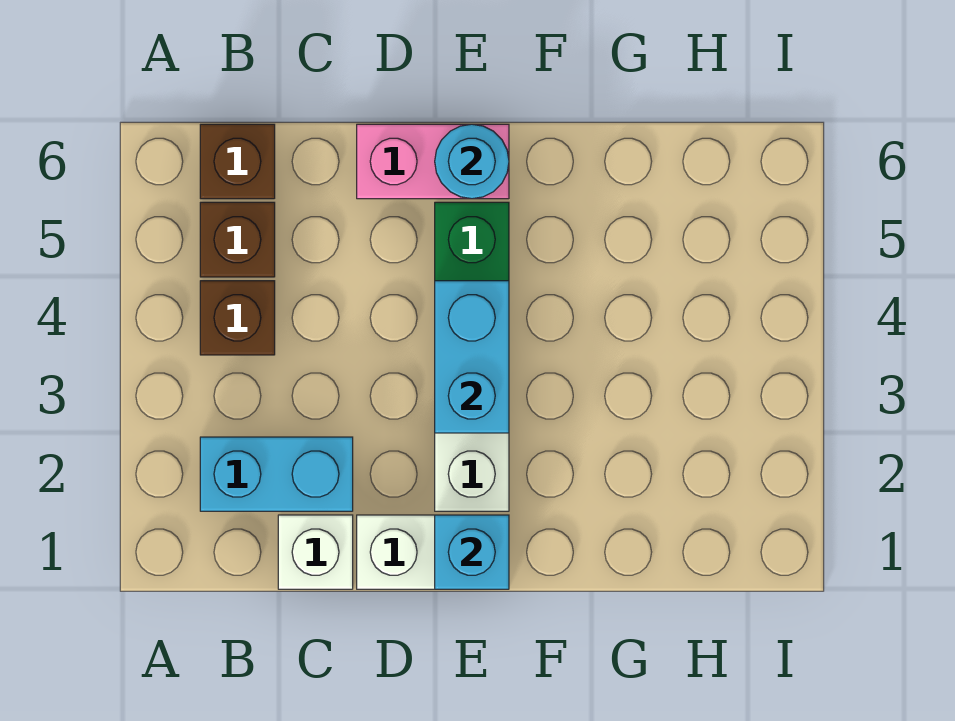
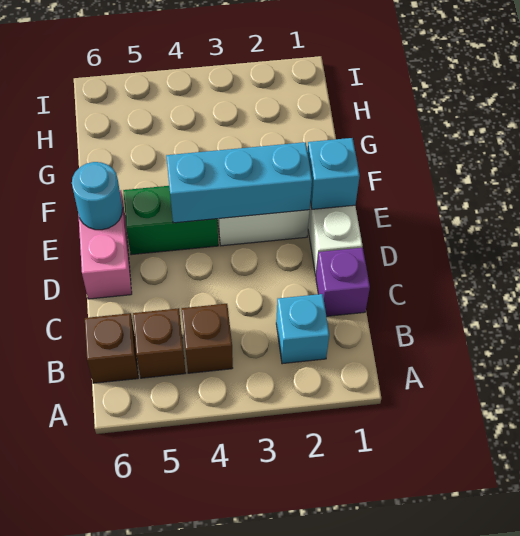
cyan brick B2:C2 level 1 -> cyan brick B2 level 1
white brick C1 level 1 -> purple brick C1 level 1
cyan brick E3:E4 level 2 -> cyan brick E2:E4 level 2

